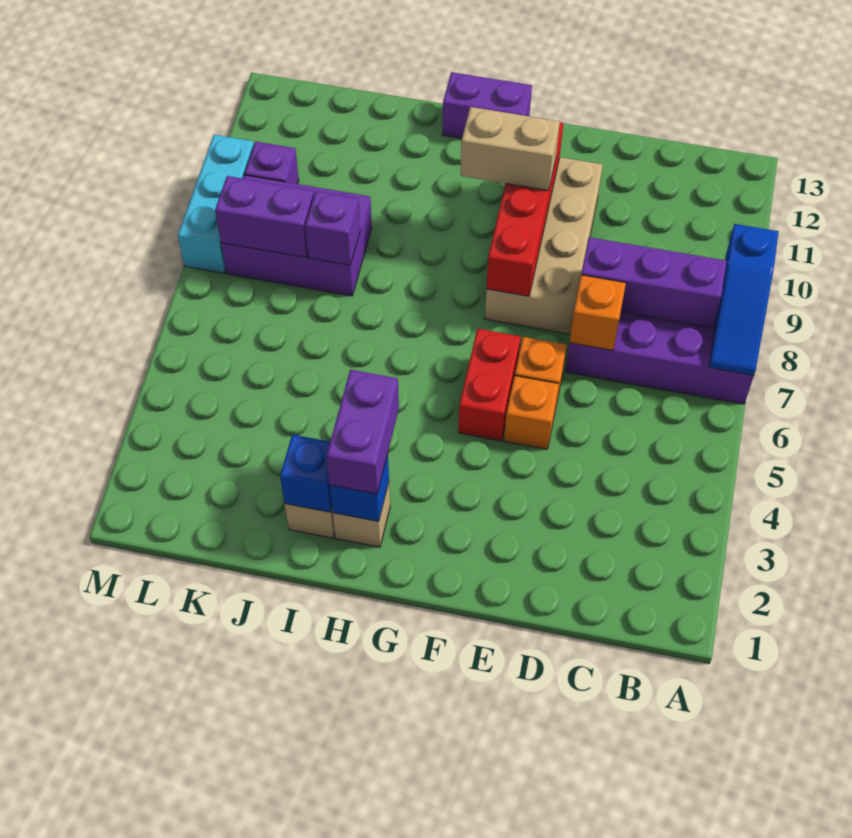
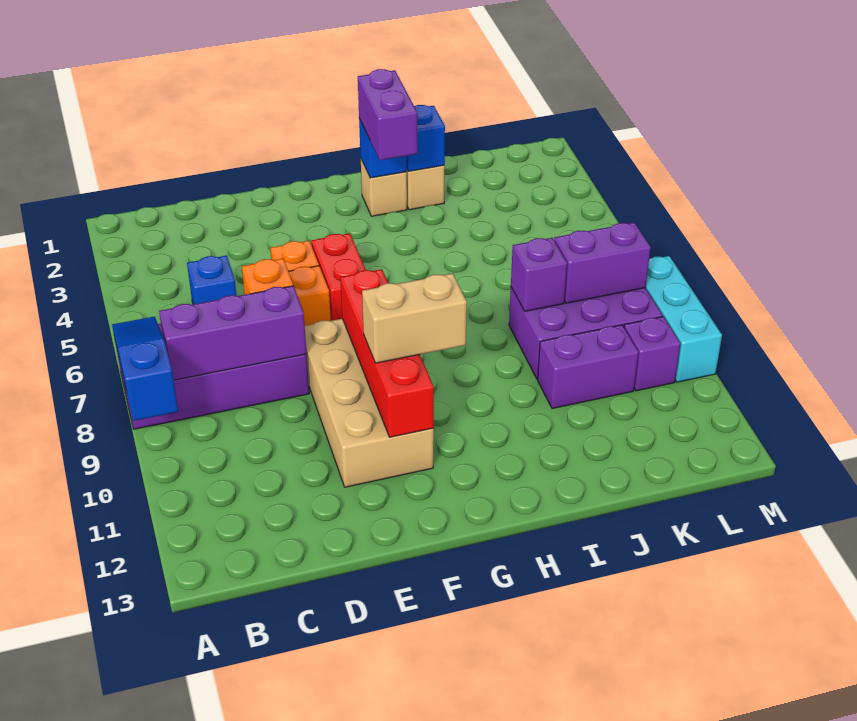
none -> blue brick C5 level 1
purple brick G13:H13 level 1 -> purple brick J10:K10 level 1

